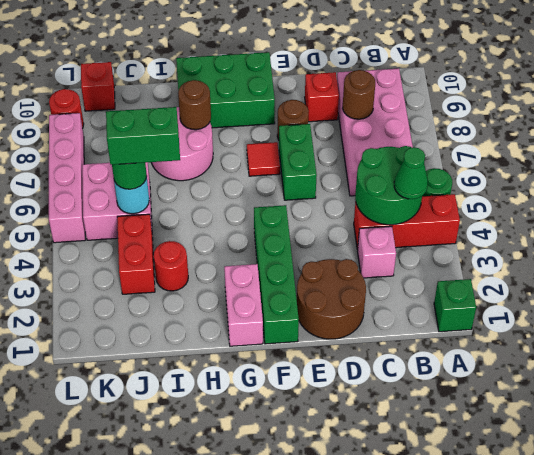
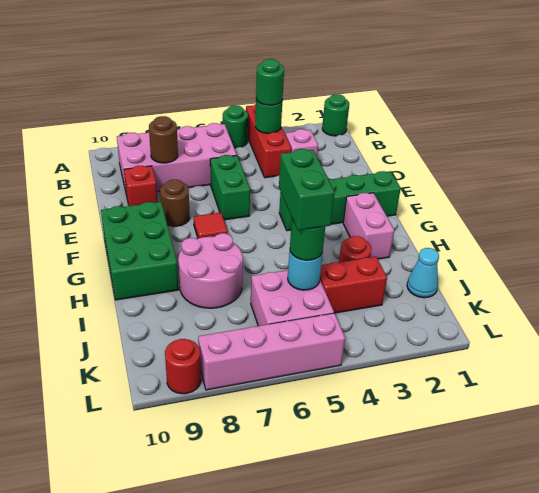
green brick A1 level 1 -> green round brick A1 level 1
green round brick B4:C5 level 2 -> green round brick B4 level 2
green cone B4 level 3 -> green round brick B4 level 3
brown round brick D1:E2 level 1 -> none
green brick E6:E7 level 1 -> green brick D6:E6 level 1
pink brick G1:G2 level 1 -> pink brick G2:H2 level 1
brown round brick H8 level 2 -> none
none -> cyan cone J1 level 1
red brick K10 level 1 -> none

